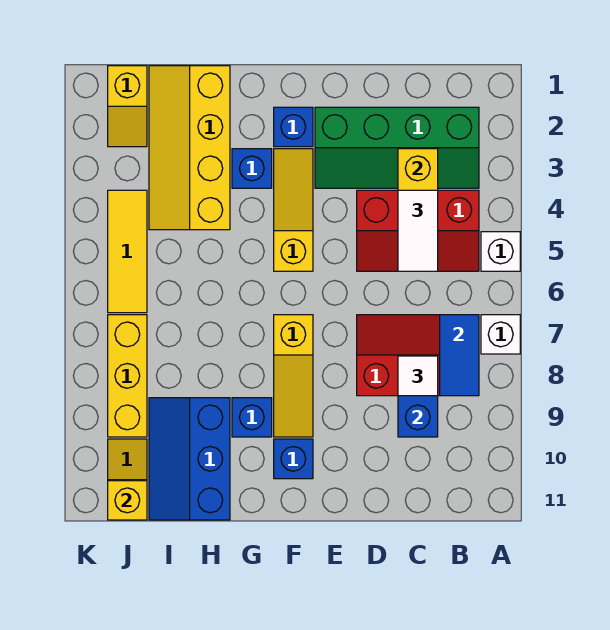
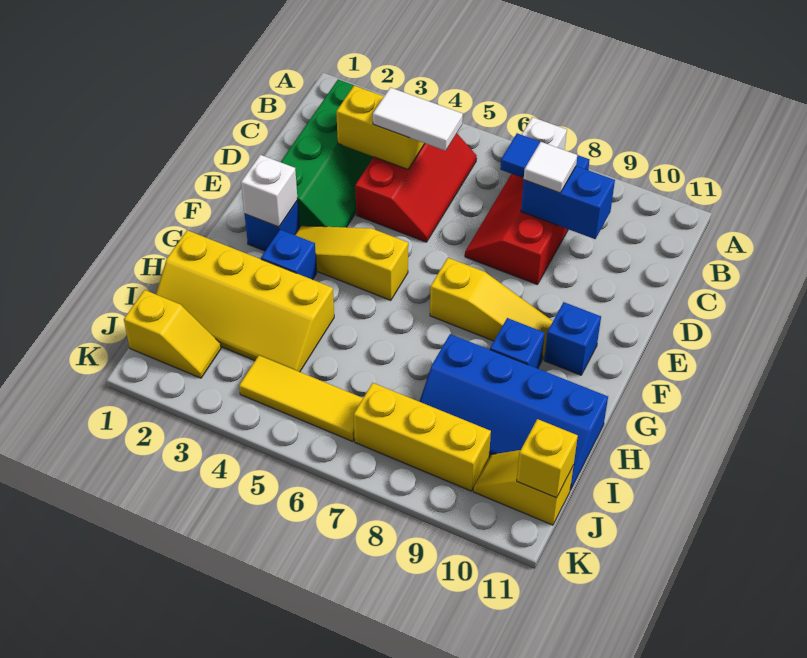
white brick A5 level 1 -> white brick F2 level 2
blue slope H9:I11 level 1 top H -> blue slope H8:I11 level 1 top H

